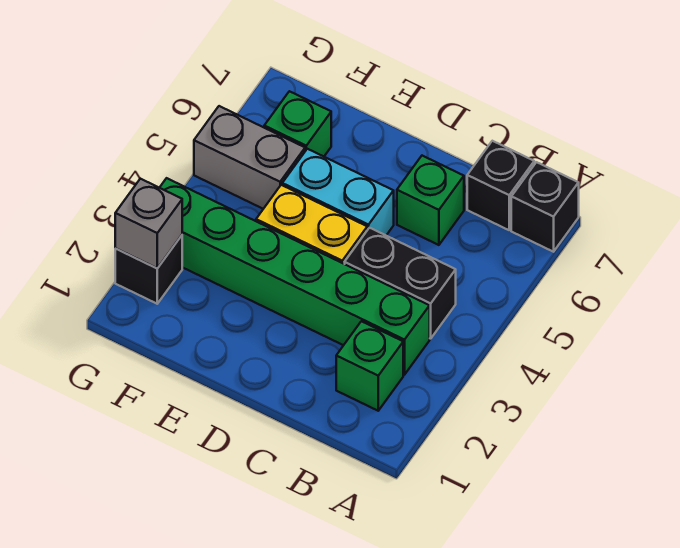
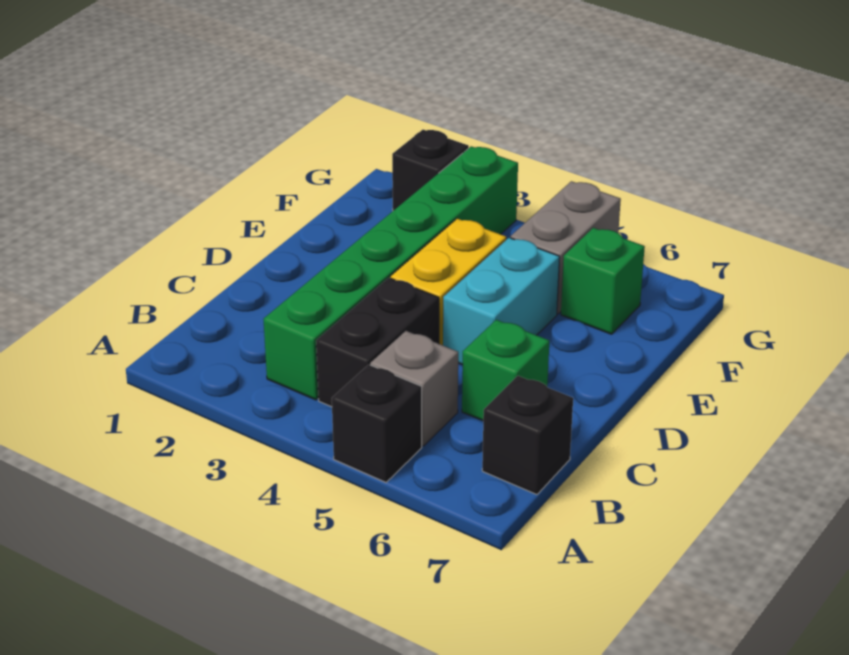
black brick A7 level 1 -> black brick A5 level 1
green brick B2 level 1 -> none
grey brick G2 level 2 -> grey brick B5 level 1

